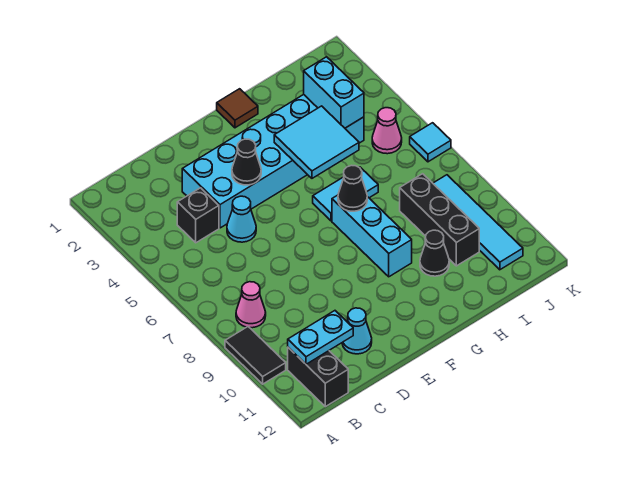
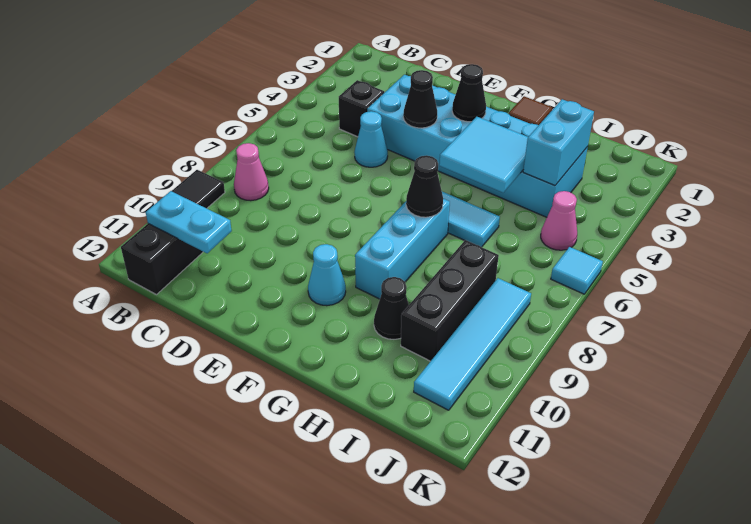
cyan cone D11 level 1 -> cyan cone F10 level 1
none -> black cone F3 level 2

